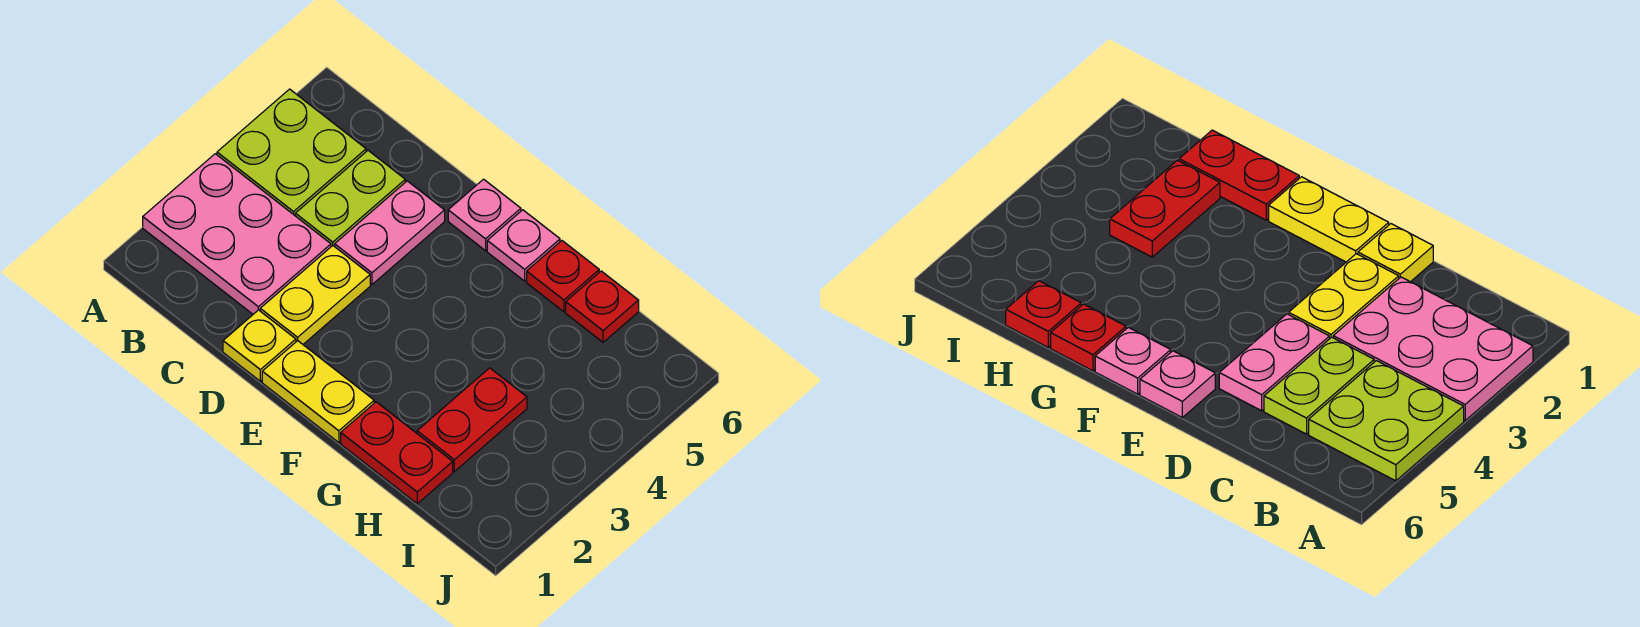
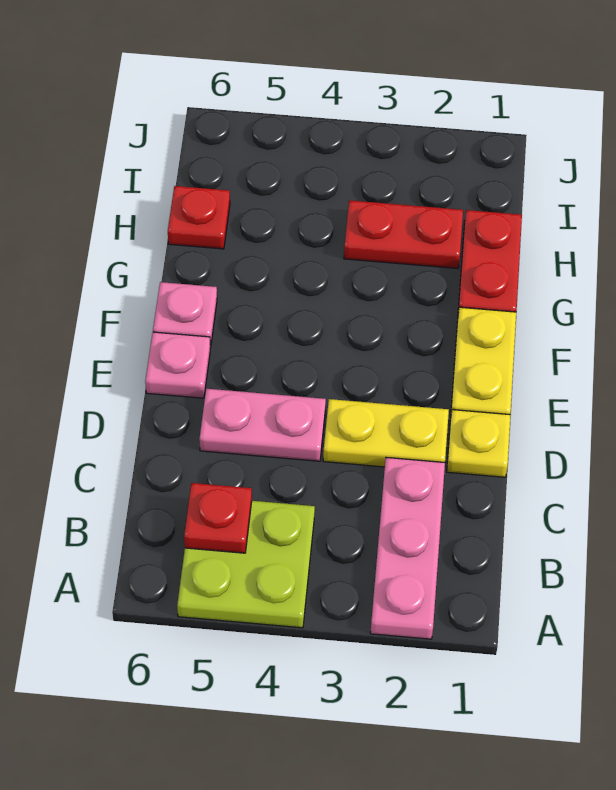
pink plate A2:C3 level 1 -> pink plate A2:C2 level 1
lime plate C4:C5 level 1 -> none
red plate G6 level 1 -> red plate B5 level 2

